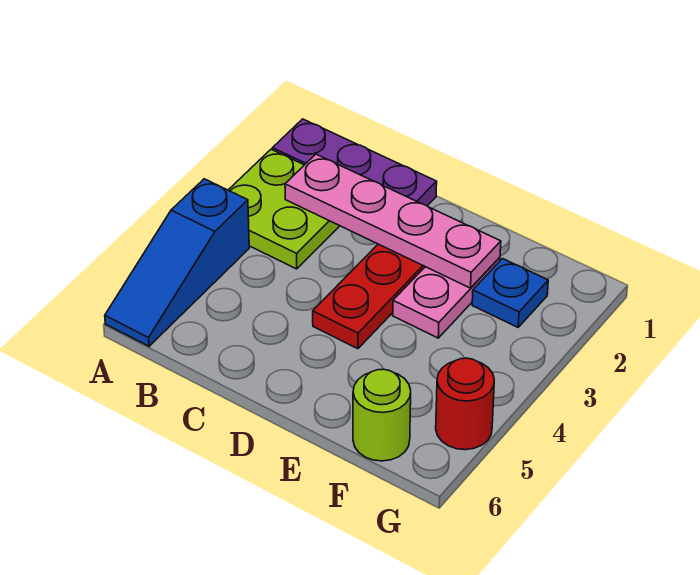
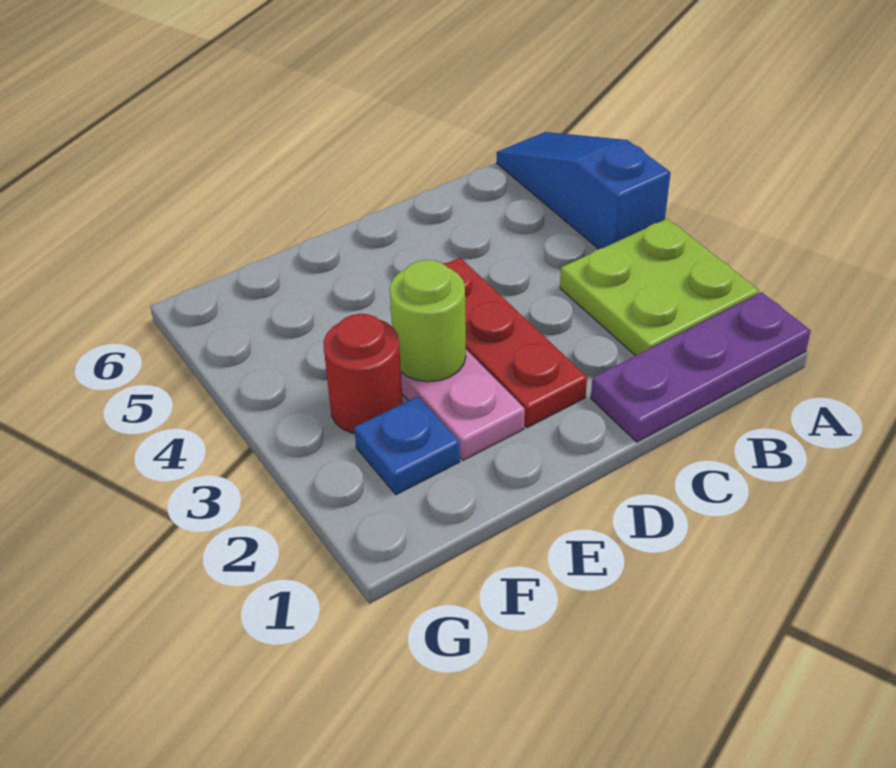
pink plate B2:E2 level 2 -> none
lime round brick F6 level 1 -> lime round brick E3 level 2
red round brick G5 level 1 -> red round brick F3 level 1

